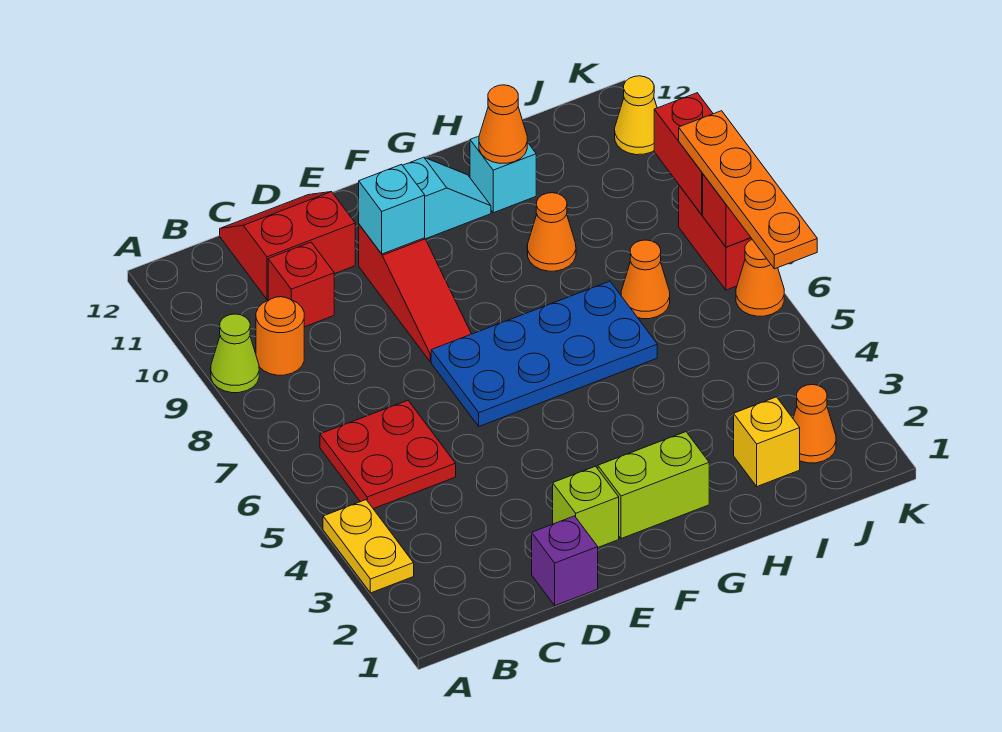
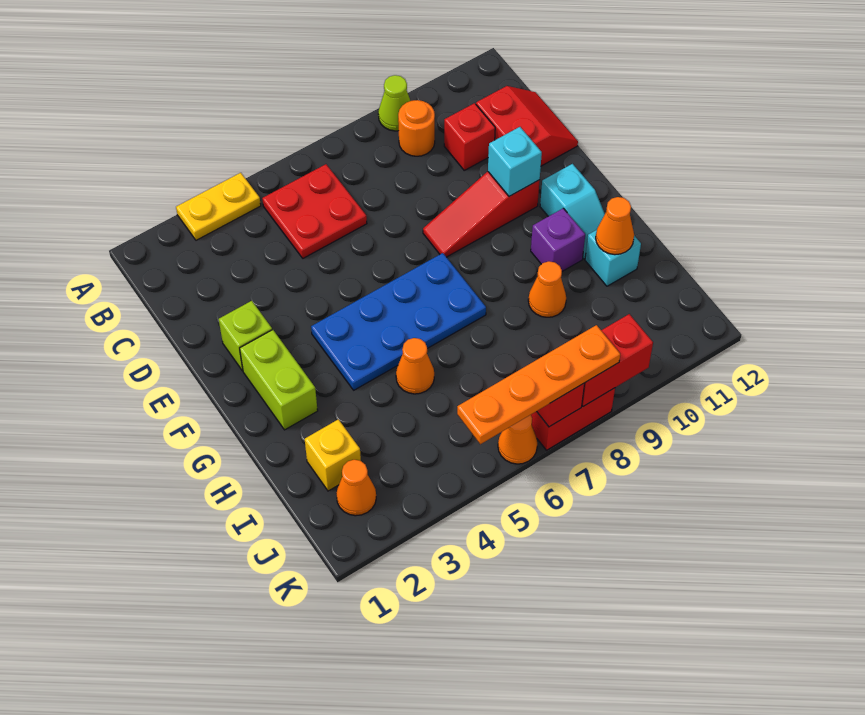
purple brick D1 level 1 -> purple brick G10 level 1
blue plate E6:H7 level 1 -> blue plate F4:G7 level 1
orange cone I7 level 1 -> orange cone H5 level 1
yellow cone K11 level 1 -> none

